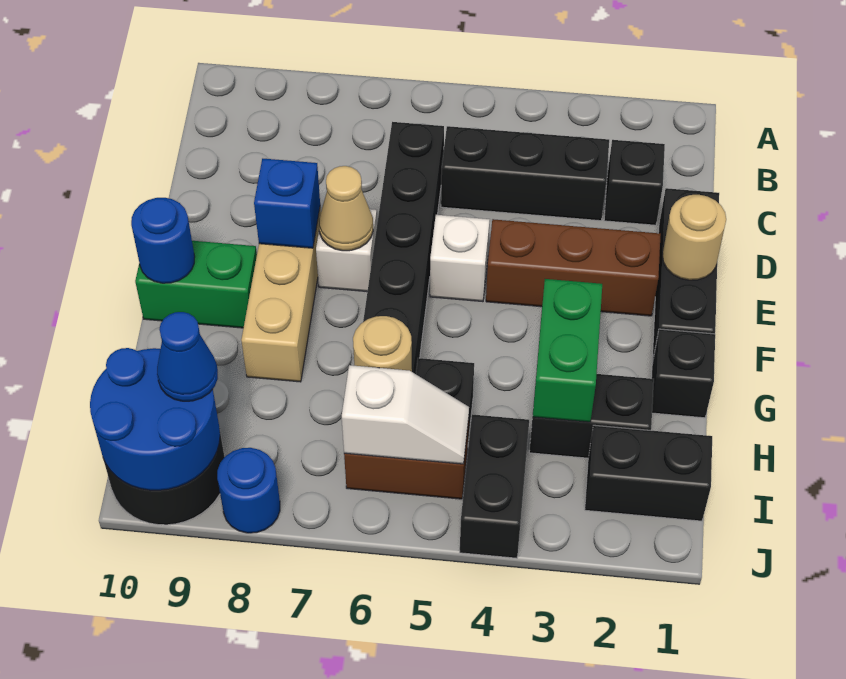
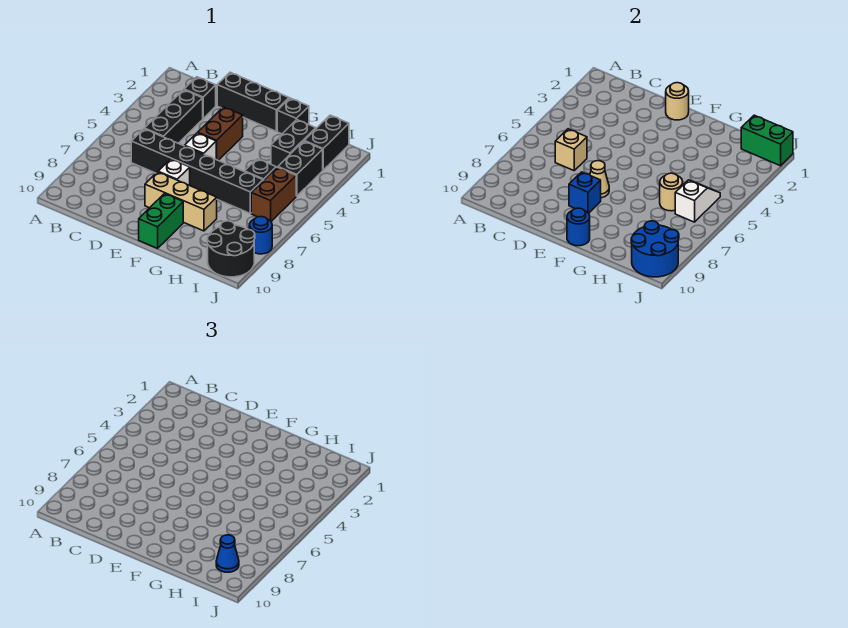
none -> tan brick C6 level 2
brown brick E2:E4 level 1 -> brown brick E3:E4 level 1
green brick G3:H3 level 2 -> green brick I1:J1 level 2
black brick I4:J4 level 1 -> black brick I3:I4 level 1

